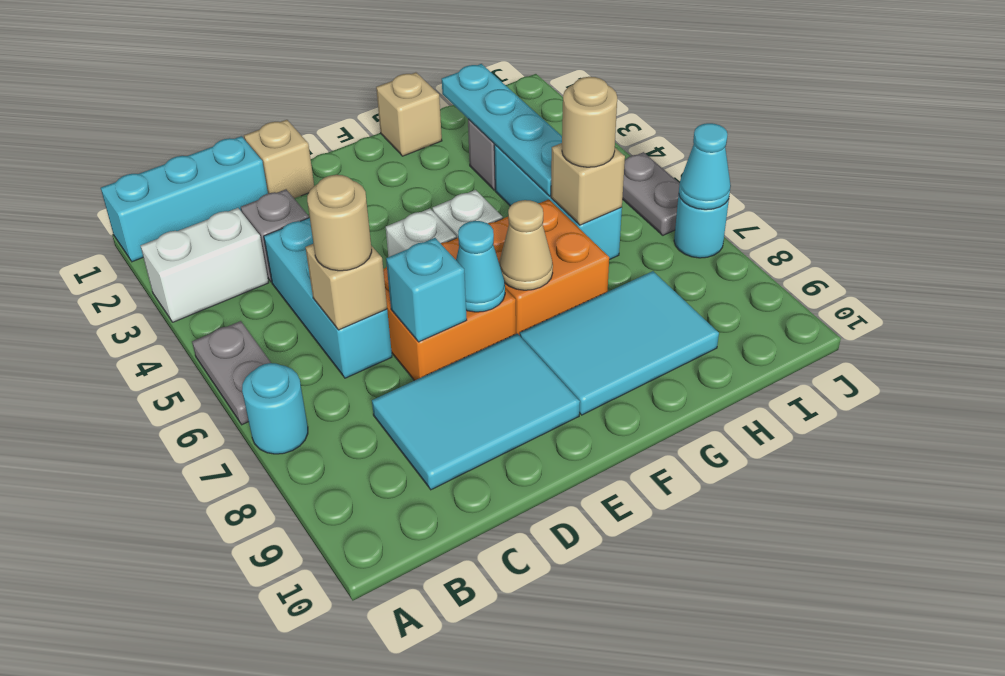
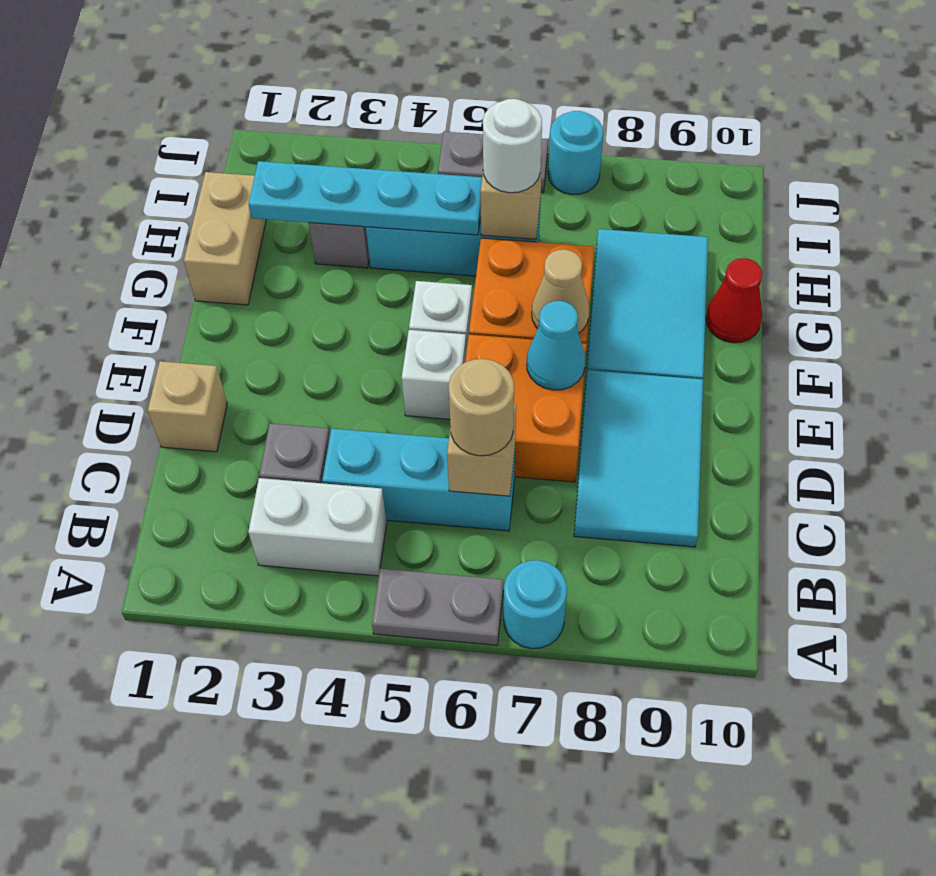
cyan brick A1:C1 level 1 -> none
white brick A3:B3 level 1 -> white brick B3:B4 level 1
cyan brick D7 level 2 -> none
tan brick G1 level 1 -> tan brick G1:H1 level 1
none -> red cone G10 level 1
tan round brick H6 level 3 -> white round brick H6 level 3
cyan cone J7 level 2 -> none

